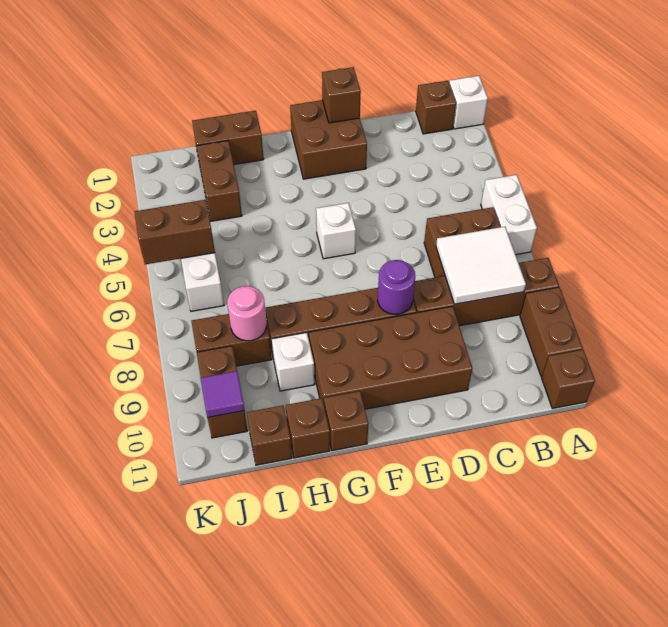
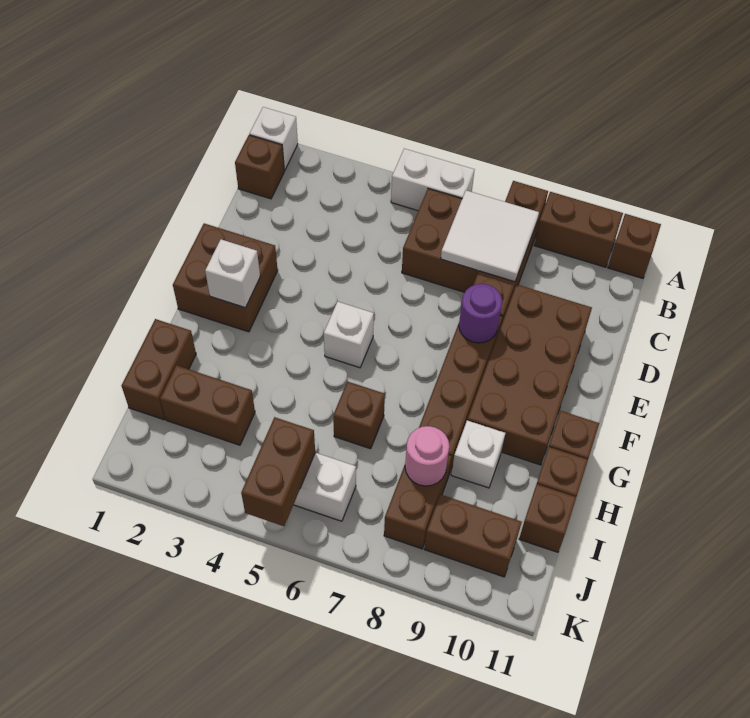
brown brick E1 level 2 -> brown brick H6 level 1
none -> white brick F2 level 2
purple tile J10 level 2 -> none

